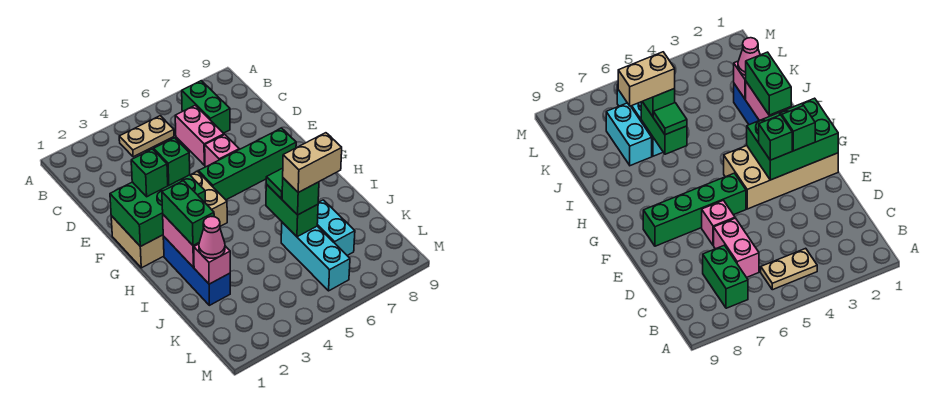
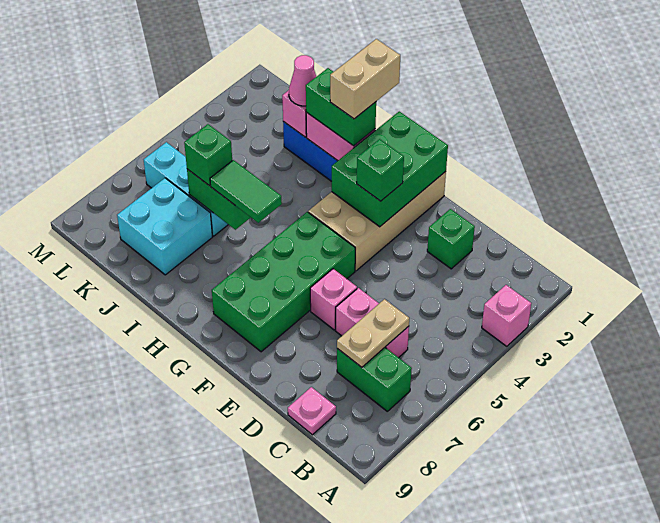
none -> pink brick A3 level 1
tan plate B4:B5 level 1 -> tan plate C6:C7 level 2
none -> pink plate C9 level 1
green brick F2 level 3 -> green brick D2 level 1
green brick F5:F8 level 1 -> green brick F5:G8 level 1
green tile I6 level 3 -> green tile H6:I6 level 3
tan brick J6:J7 level 4 -> tan brick H1:H2 level 4
cyan brick J7:K7 level 1 -> cyan brick J7:K8 level 1

